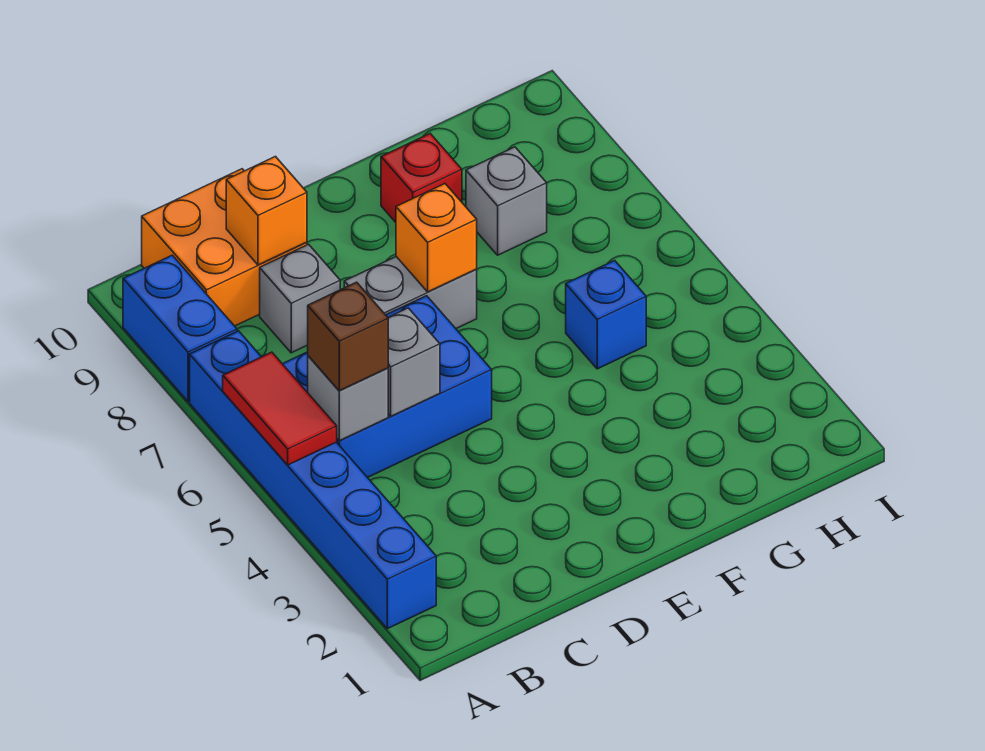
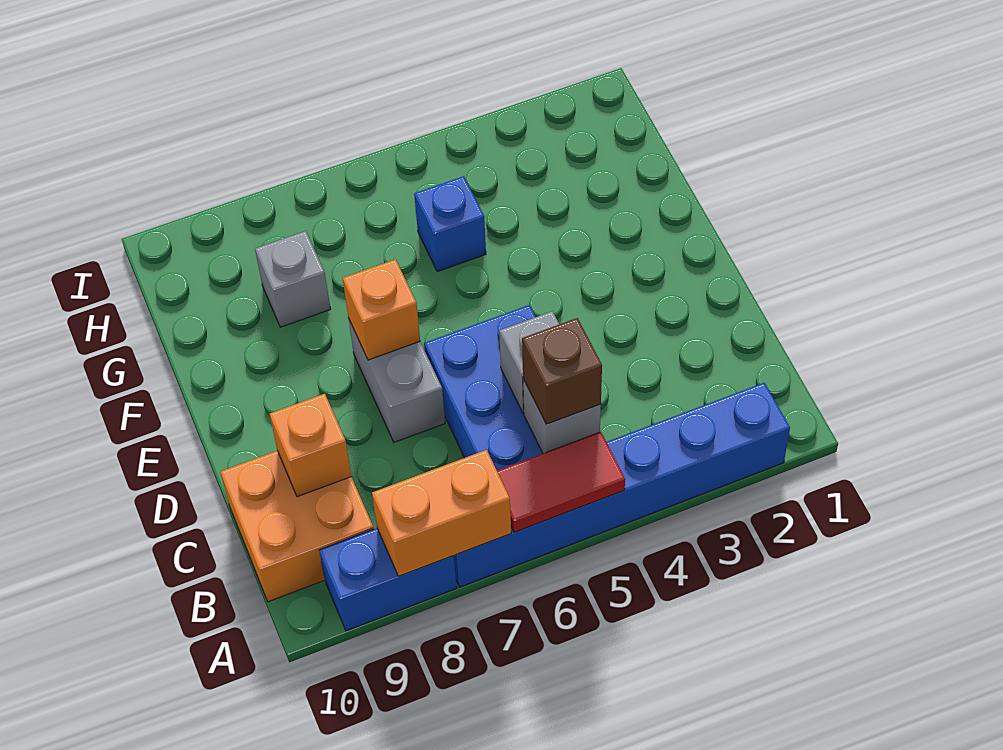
none -> orange brick A7:A8 level 2
grey brick C8 level 1 -> none
red brick F9 level 1 -> none

